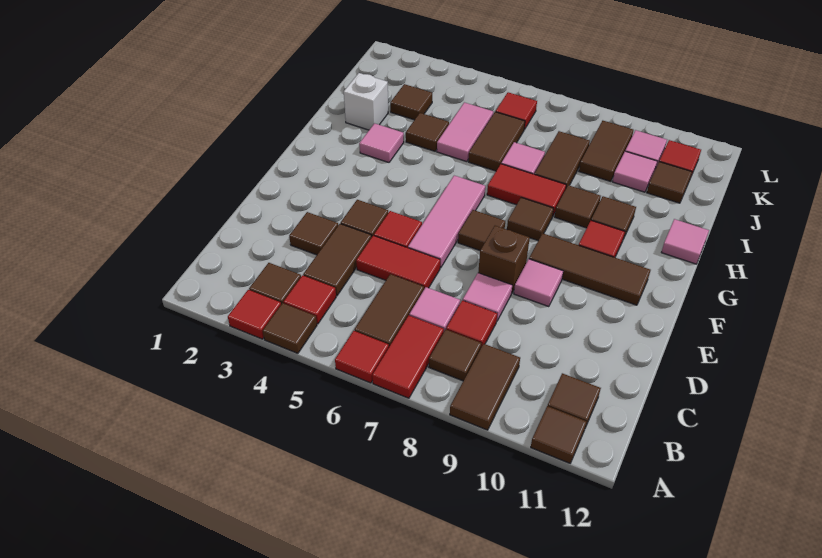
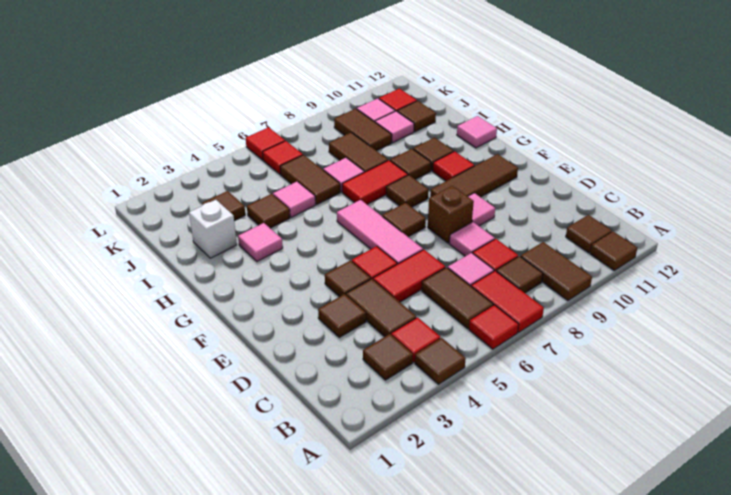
red tile A3 level 1 -> red tile L6 level 1
pink tile I5:J5 level 1 -> pink tile I5 level 1

